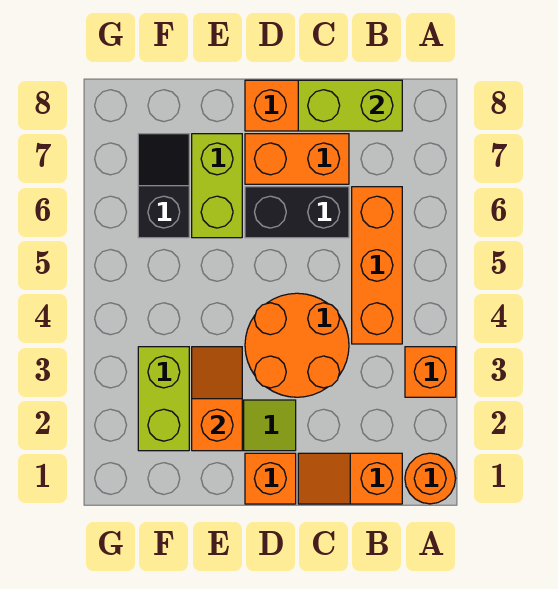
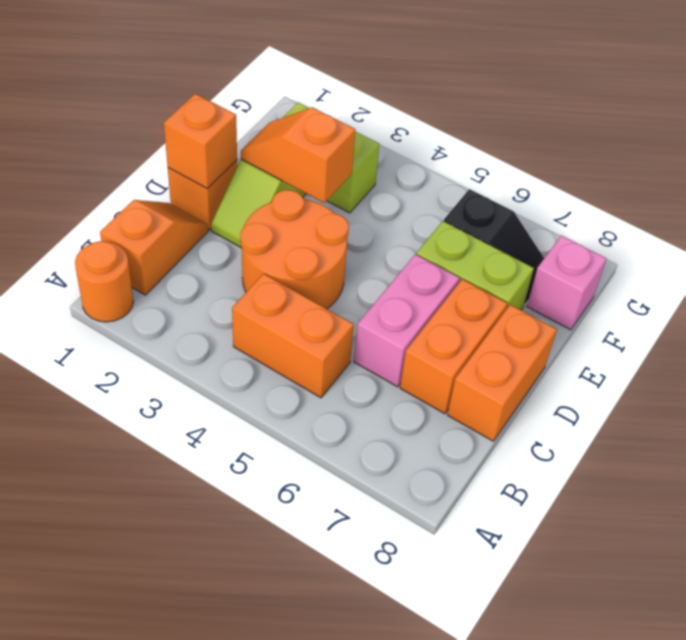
orange brick A3 level 1 -> orange brick D1 level 2
orange brick B4:B6 level 1 -> orange brick B4:B5 level 1
lime brick B8:C8 level 2 -> none
black brick C6:D6 level 1 -> pink brick C6:D6 level 1
orange slope E2:E3 level 2 top 2 -> orange slope E2:E3 level 2 top 3
none -> pink brick F8 level 1

